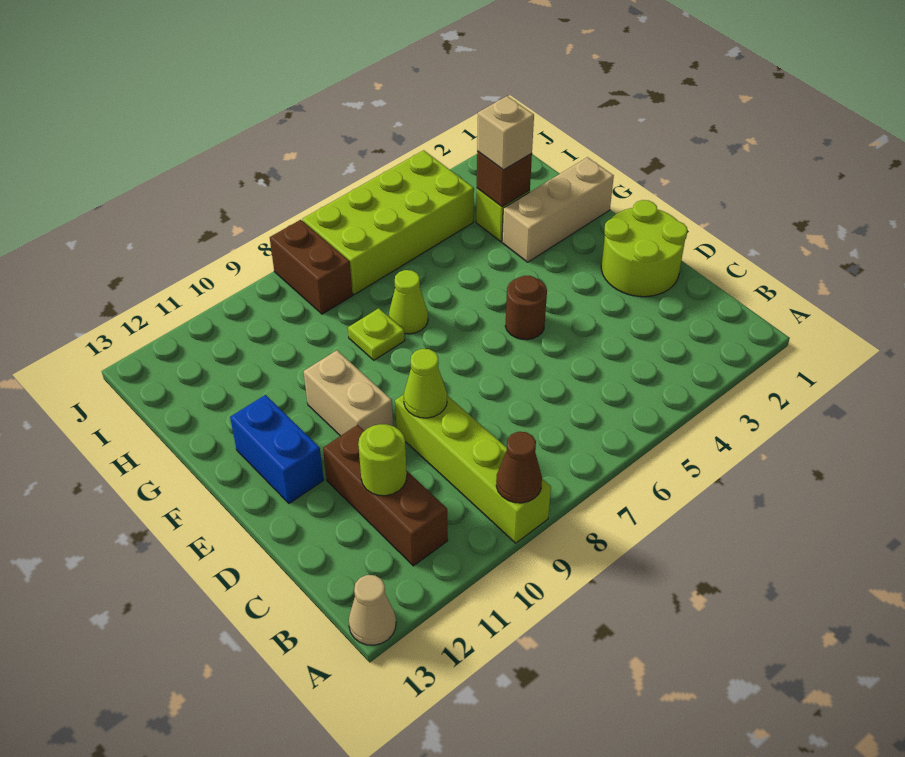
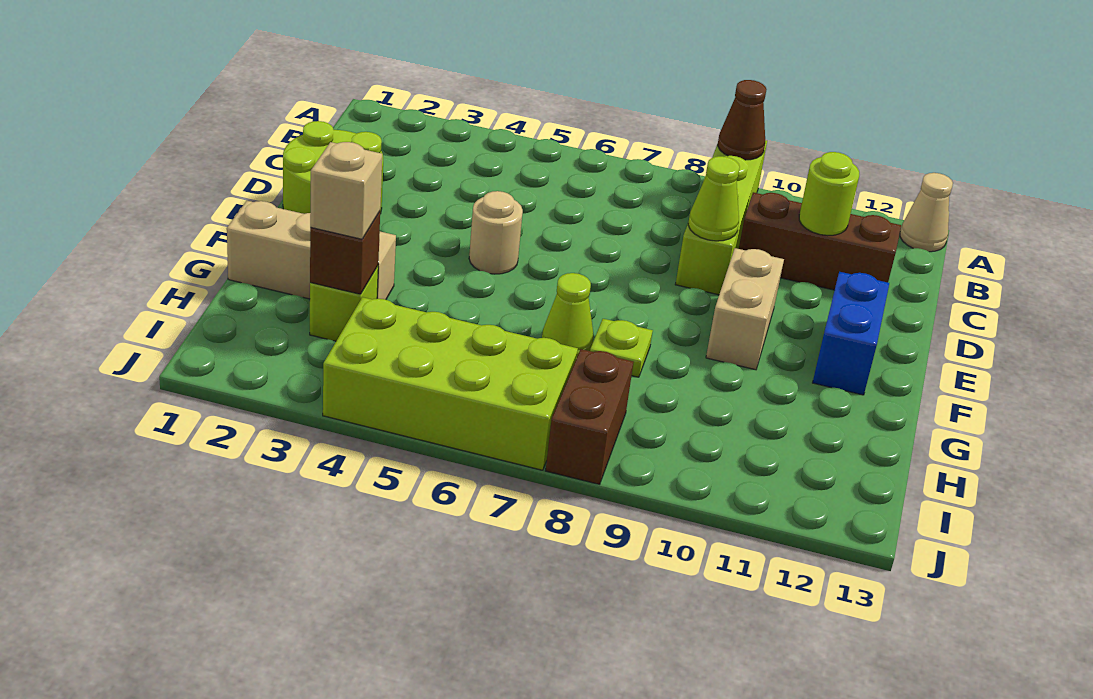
brown brick B11:D11 level 1 -> brown brick C10:C12 level 1
brown round brick E5 level 1 -> tan round brick E5 level 1

